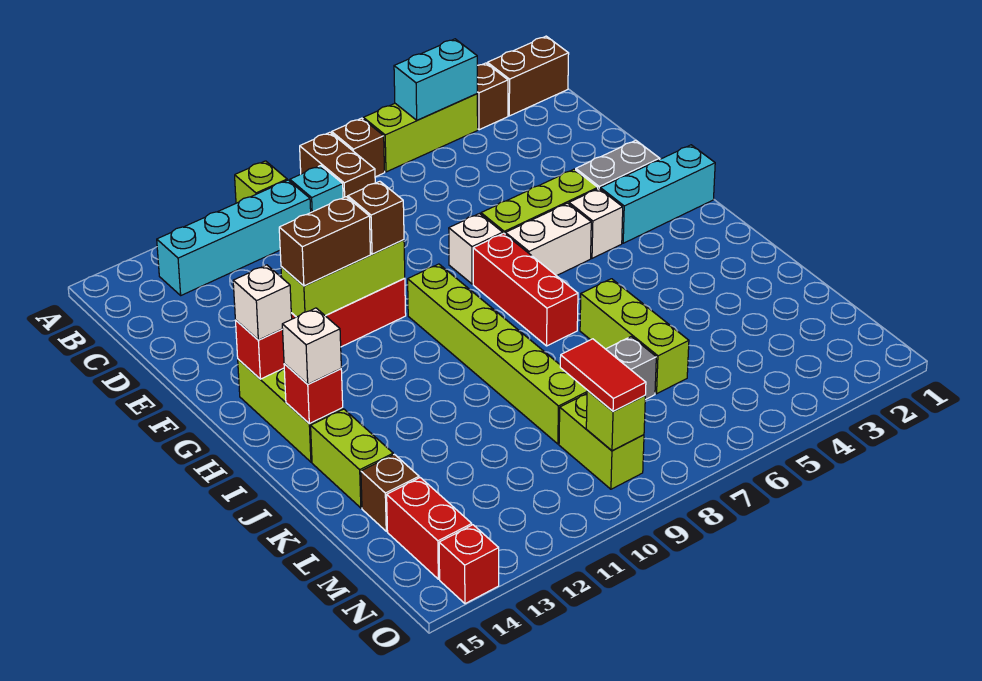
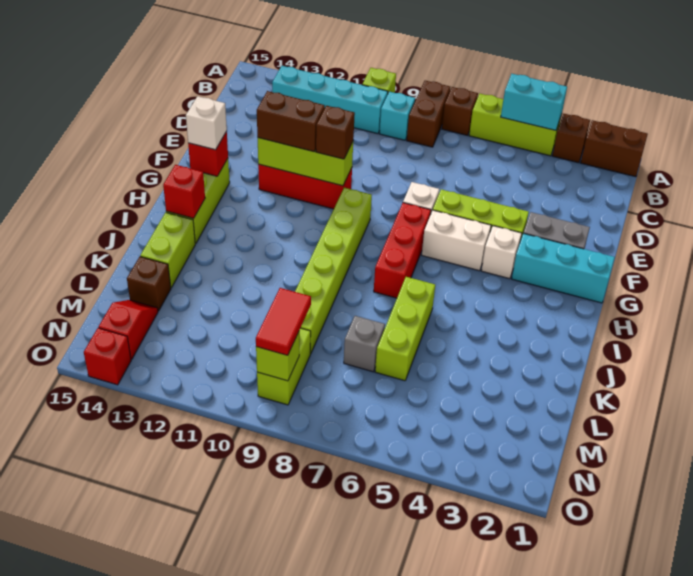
white brick I14 level 3 -> none
red brick M14:N14 level 1 -> red slope M14:N14 level 1 top N

